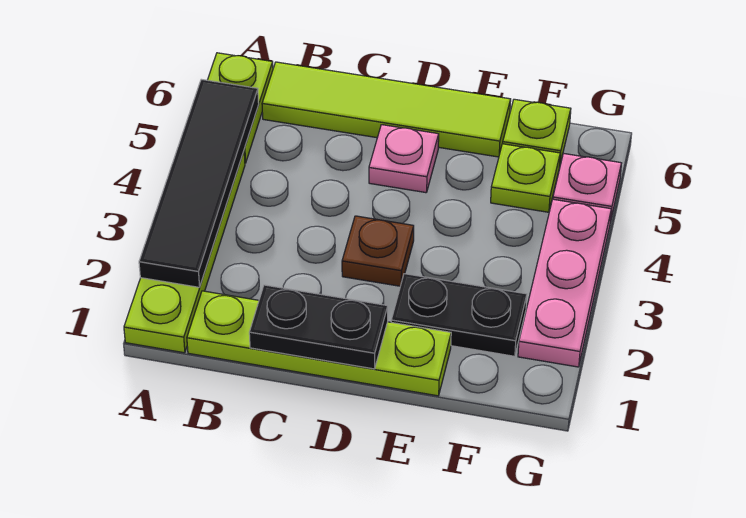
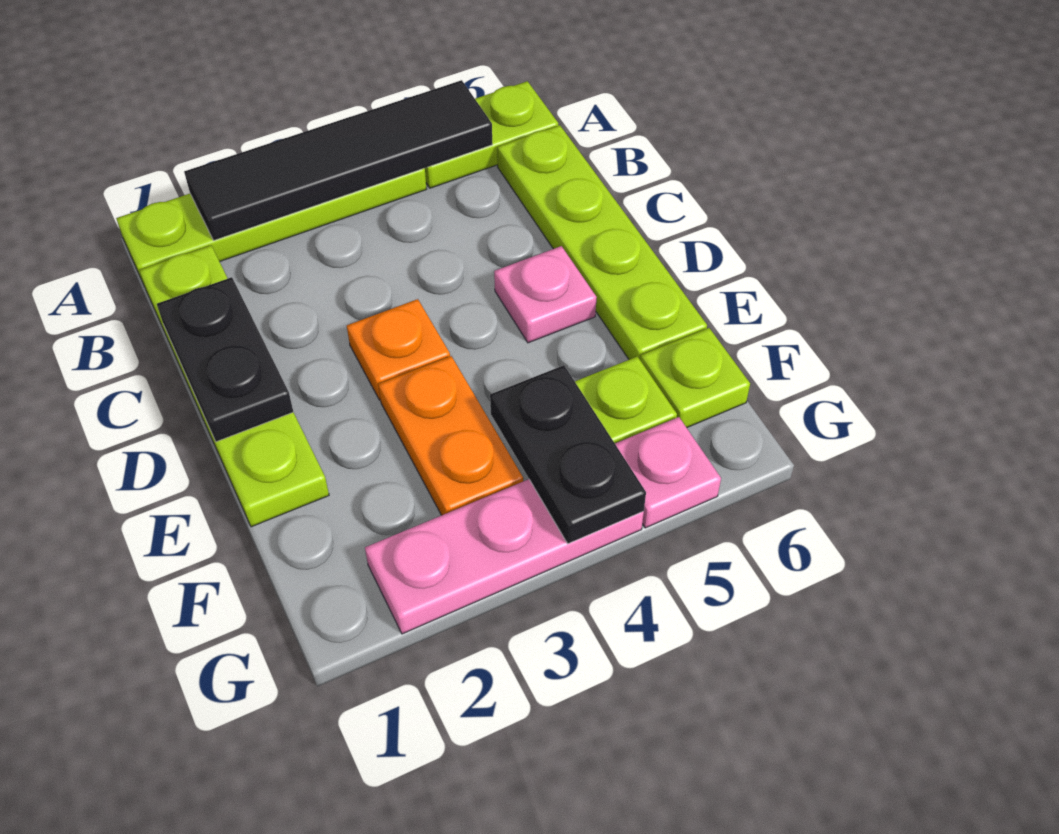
lime tile B6:E6 level 1 -> lime plate B6:E6 level 1
brown plate D3 level 1 -> orange plate D3 level 1
black plate E2:F2 level 1 -> black plate F4:G4 level 2
none -> orange plate E3:F3 level 1

